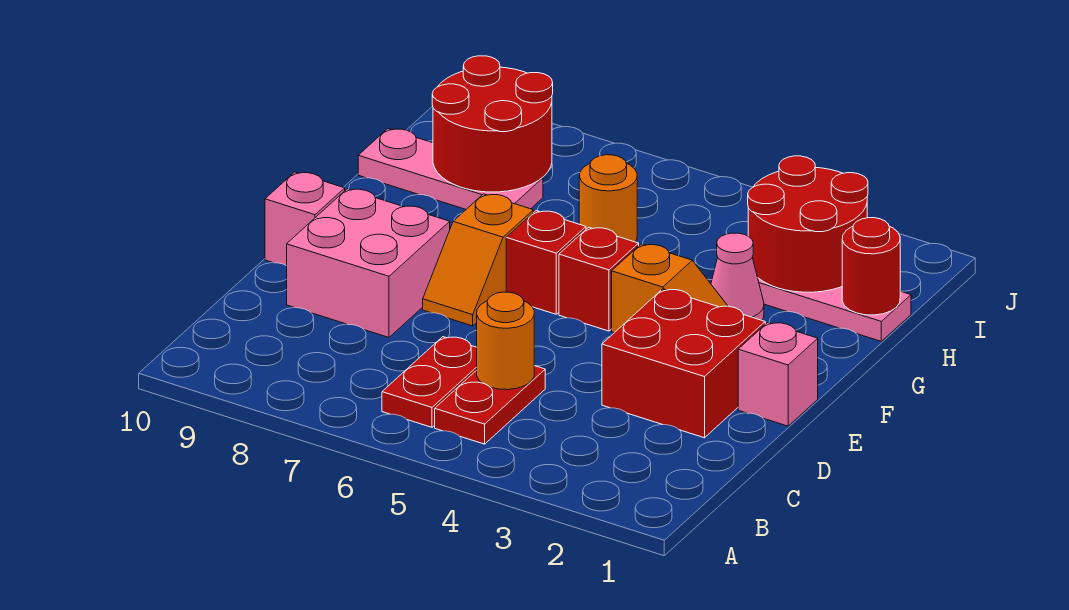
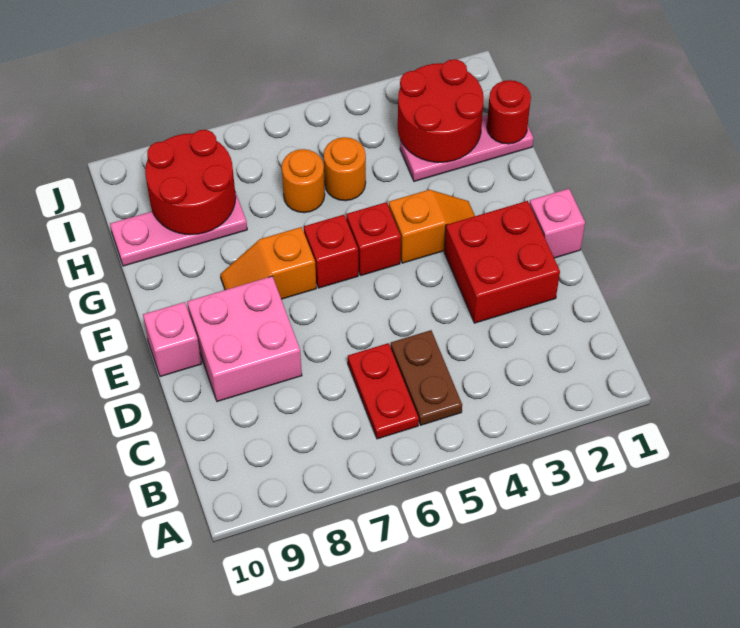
red plate B5:C5 level 1 -> brown plate B5:C5 level 1
orange round brick C5 level 2 -> orange round brick H5 level 1
orange slope E7:F7 level 1 top F -> orange slope F7:F8 level 1 top 7
pink cone G3 level 1 -> none

